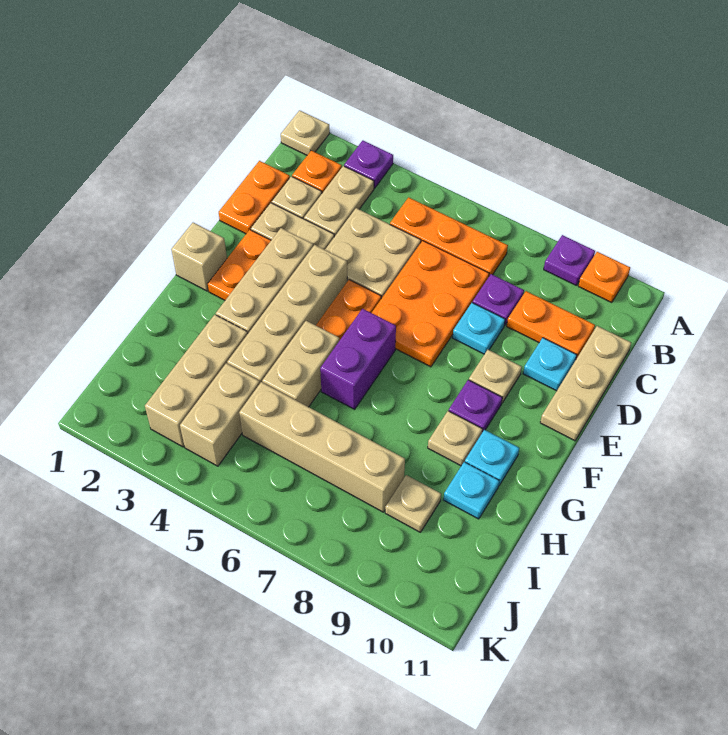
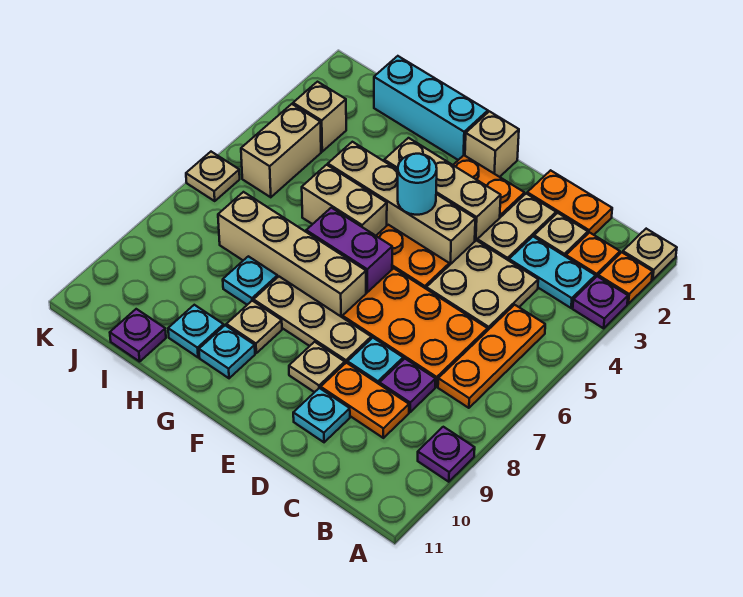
orange plate A10 level 1 -> orange plate A2 level 1
tan plate B3:C3 level 1 -> cyan plate B3:C3 level 1
orange plate C9:C10 level 1 -> orange plate C9:D9 level 1
tan plate C11:E11 level 1 -> tan plate E8:G8 level 1
none -> cyan round brick F4 level 2
purple plate F9 level 1 -> purple plate I11 level 1
none -> cyan brick G1:I1 level 1
tan brick H3:J3 level 1 -> tan brick J3 level 1
none -> cyan plate H8 level 1
tan brick I4:J4 level 1 -> tan brick J4:J5 level 1
tan brick I5:I8 level 1 -> tan brick F7:I7 level 1
tan plate I9 level 1 -> tan plate K6 level 1

